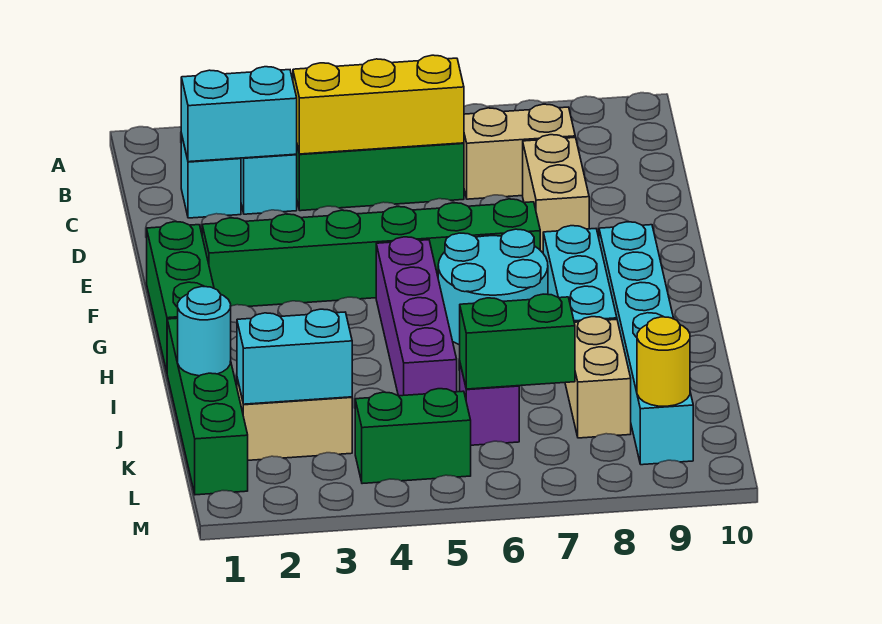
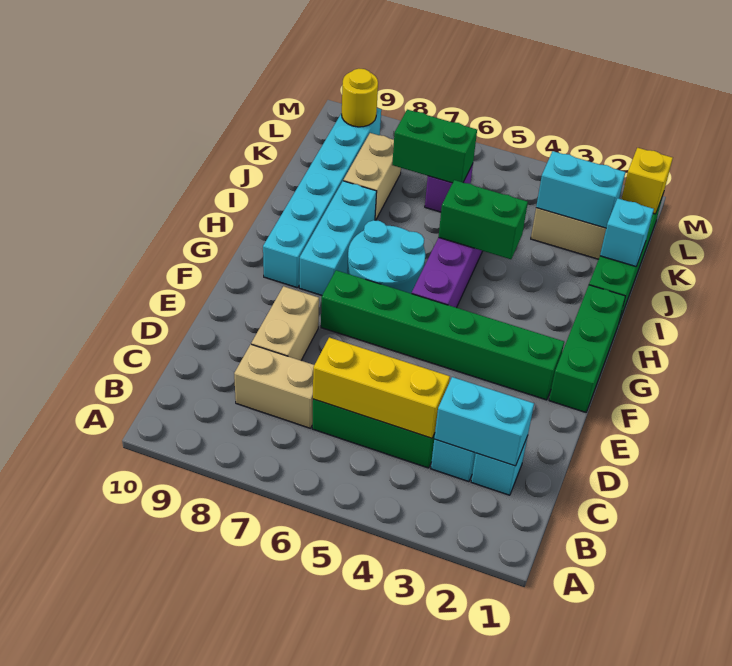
cyan round brick J1 level 2 -> cyan brick J1 level 2
none -> yellow brick L1 level 2
green brick L4:L5 level 1 -> green brick I4:I5 level 2

